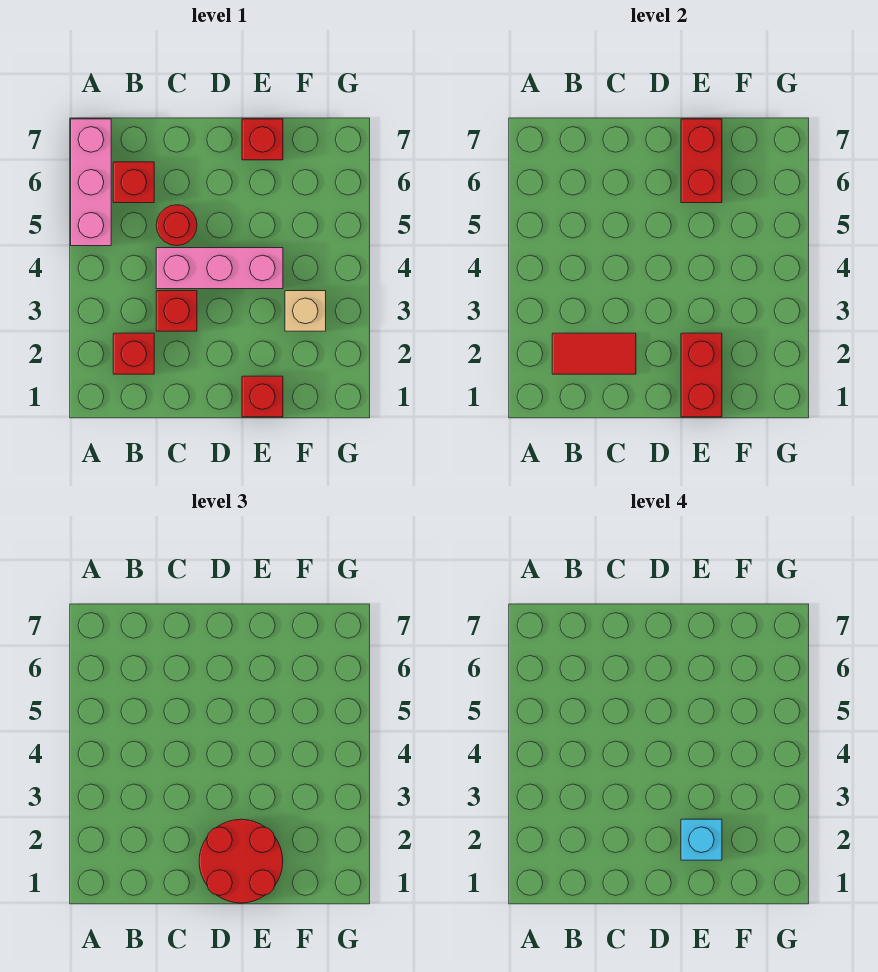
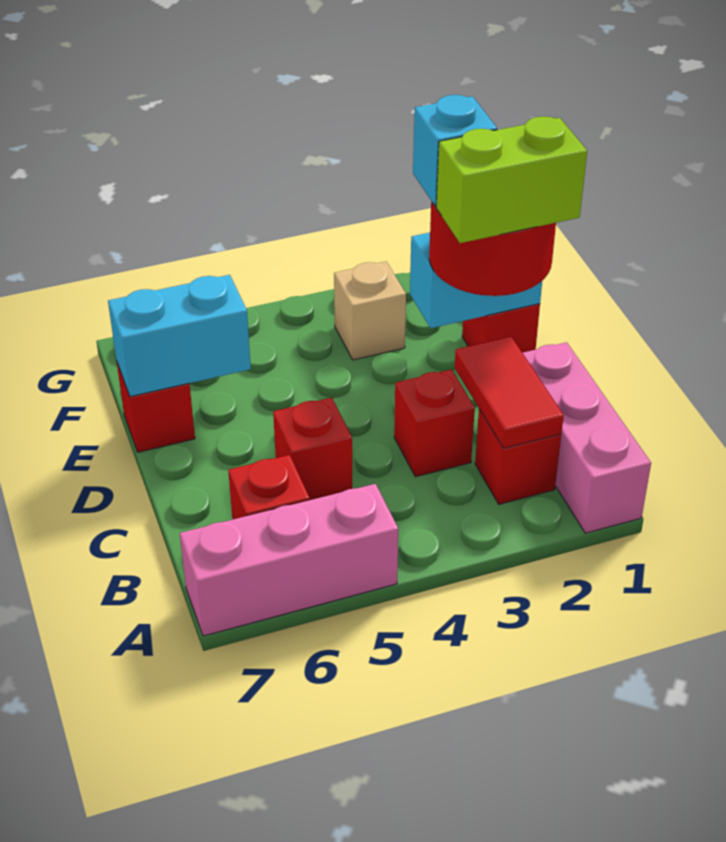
pink brick C4:E4 level 1 -> pink brick A1:C1 level 1
red round brick C5 level 1 -> red brick C5 level 1
none -> lime brick D1:D2 level 4
red brick E1:E2 level 2 -> cyan brick E1:E2 level 2
red brick E6:E7 level 2 -> cyan brick E6:E7 level 2

